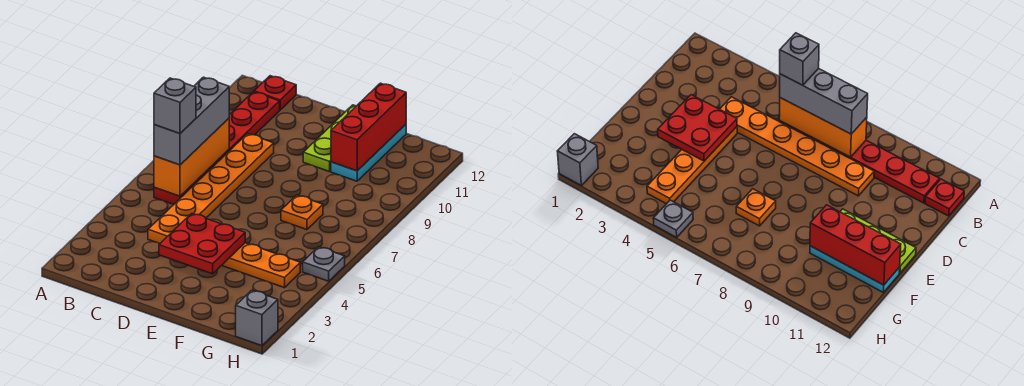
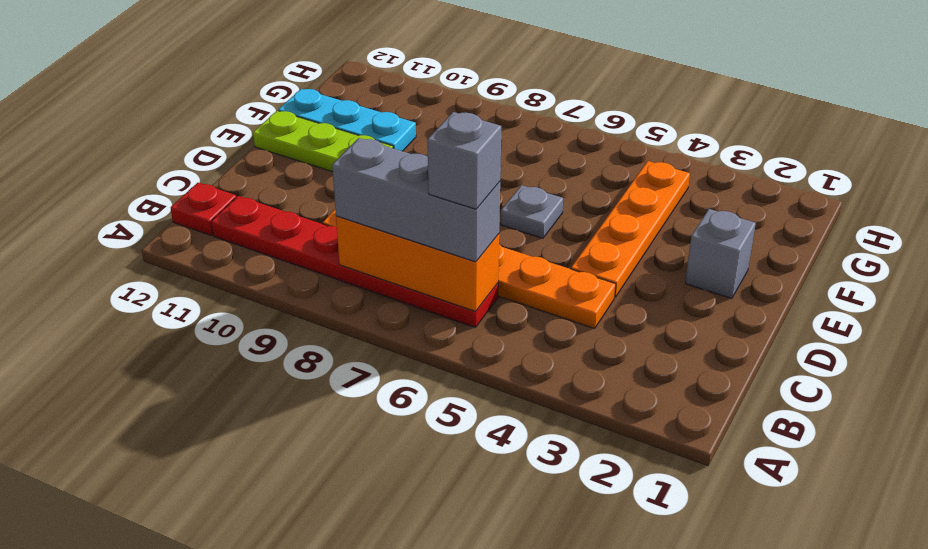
red plate D3:E4 level 2 -> none
orange plate F7 level 1 -> none
red brick F10:F12 level 2 -> none
grey brick H1 level 1 -> grey brick E2 level 1
grey plate H5 level 1 -> grey plate E6 level 1

